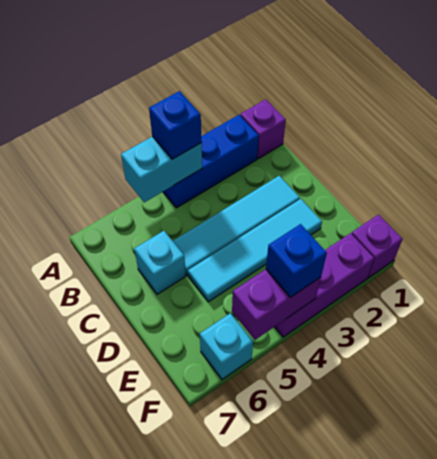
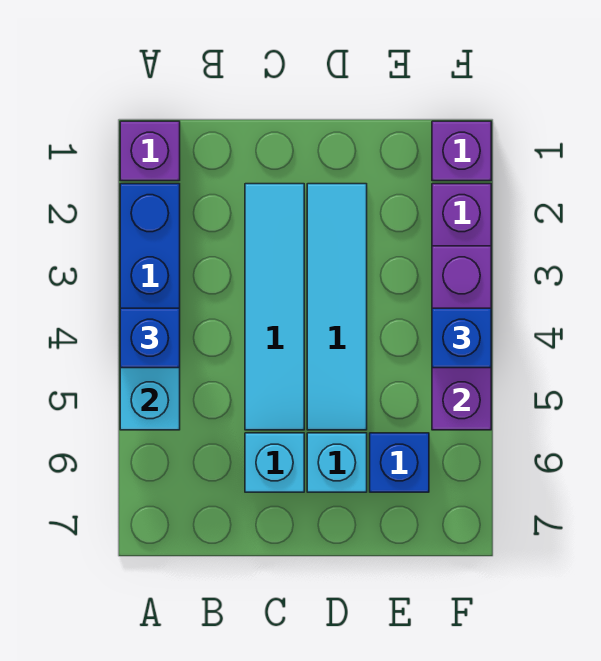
none -> blue brick E6 level 1
purple brick F4:F5 level 2 -> purple brick F3:F5 level 2
cyan brick F6 level 1 -> cyan brick D6 level 1

